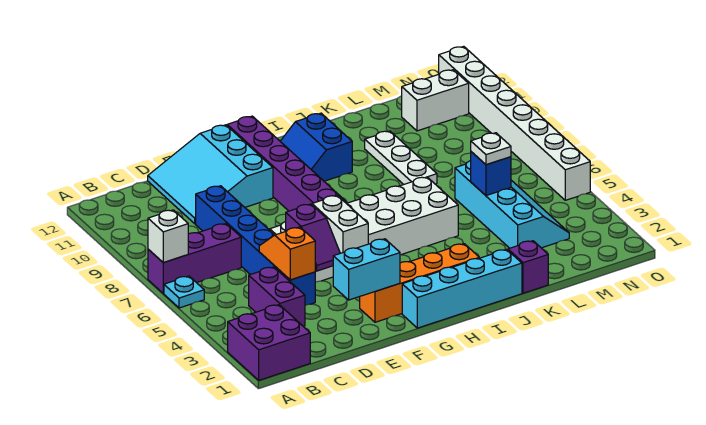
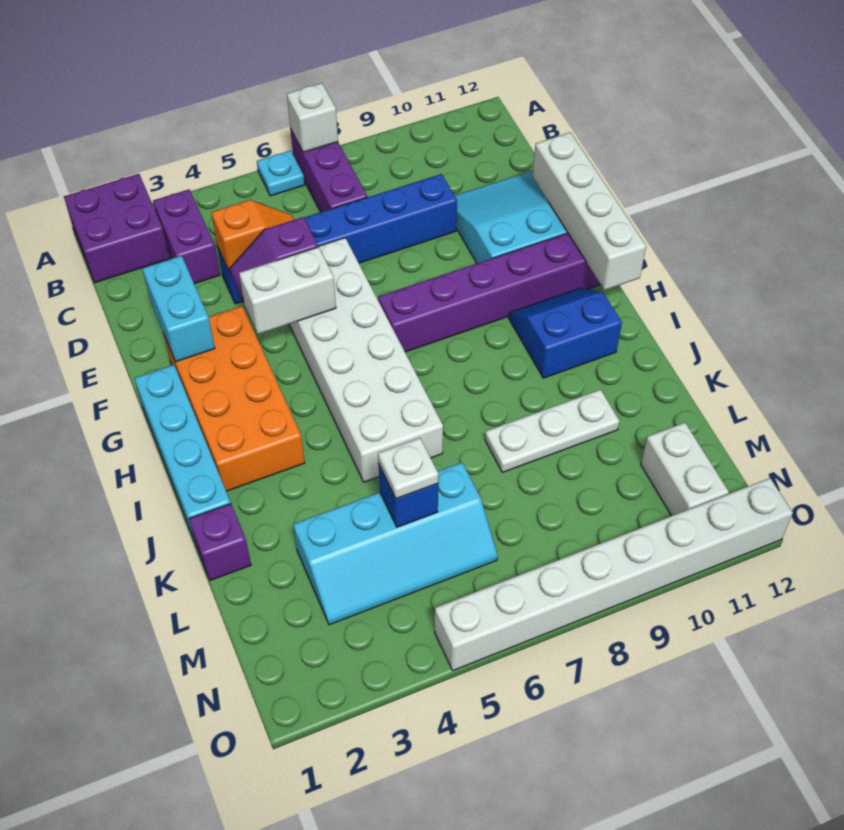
purple brick C3:C4 level 1 -> purple brick B3:C3 level 1
none -> white brick E12:H12 level 2
orange brick F2:I2 level 1 -> orange brick F2:I3 level 1

